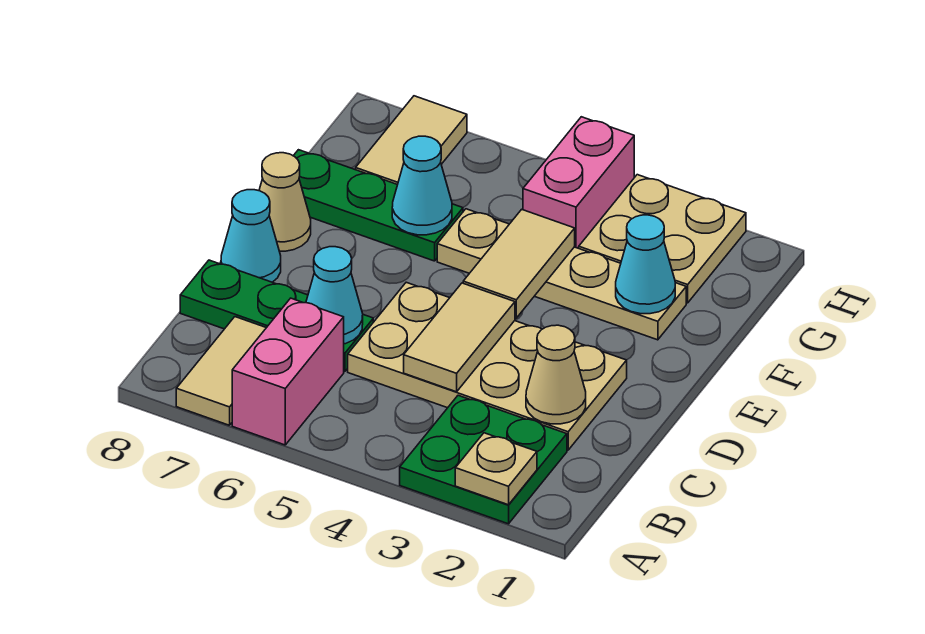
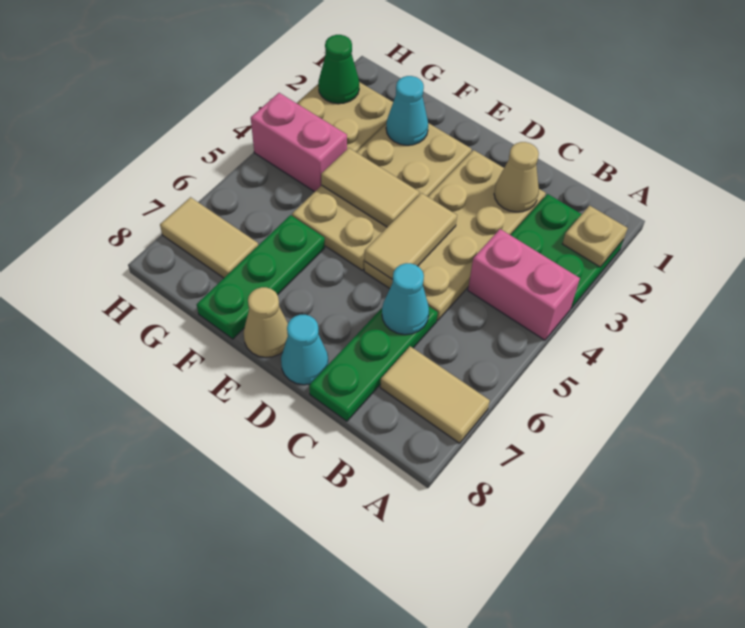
pink brick A6:B6 level 1 -> pink brick A4:B4 level 1
tan tile C4:D4 level 2 -> tan tile D4:D5 level 2
tan plate F2:F5 level 1 -> tan plate E2:F5 level 1
cyan cone F6 level 2 -> none
none -> green cone H2 level 2

